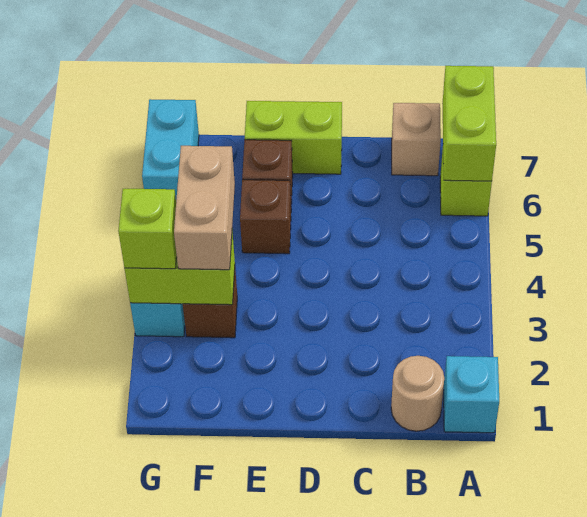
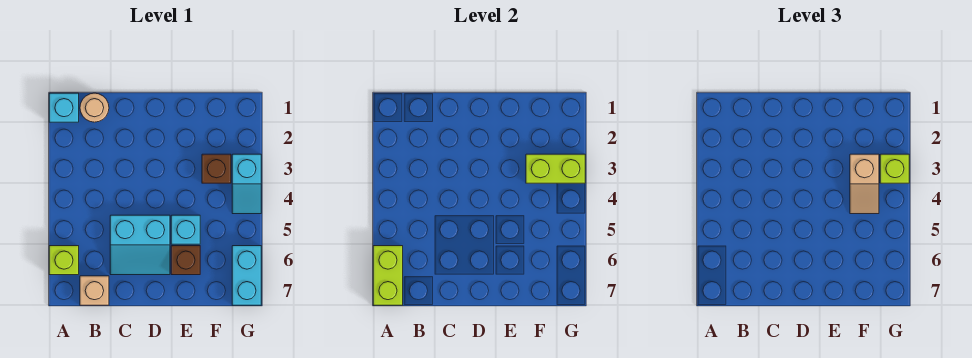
none -> cyan slope C5:D6 level 1 top 5
lime brick D7:E7 level 1 -> none
brown brick E5 level 1 -> cyan brick E5 level 1
tan brick F3:F4 level 3 -> tan slope F3:F4 level 3 top 3

